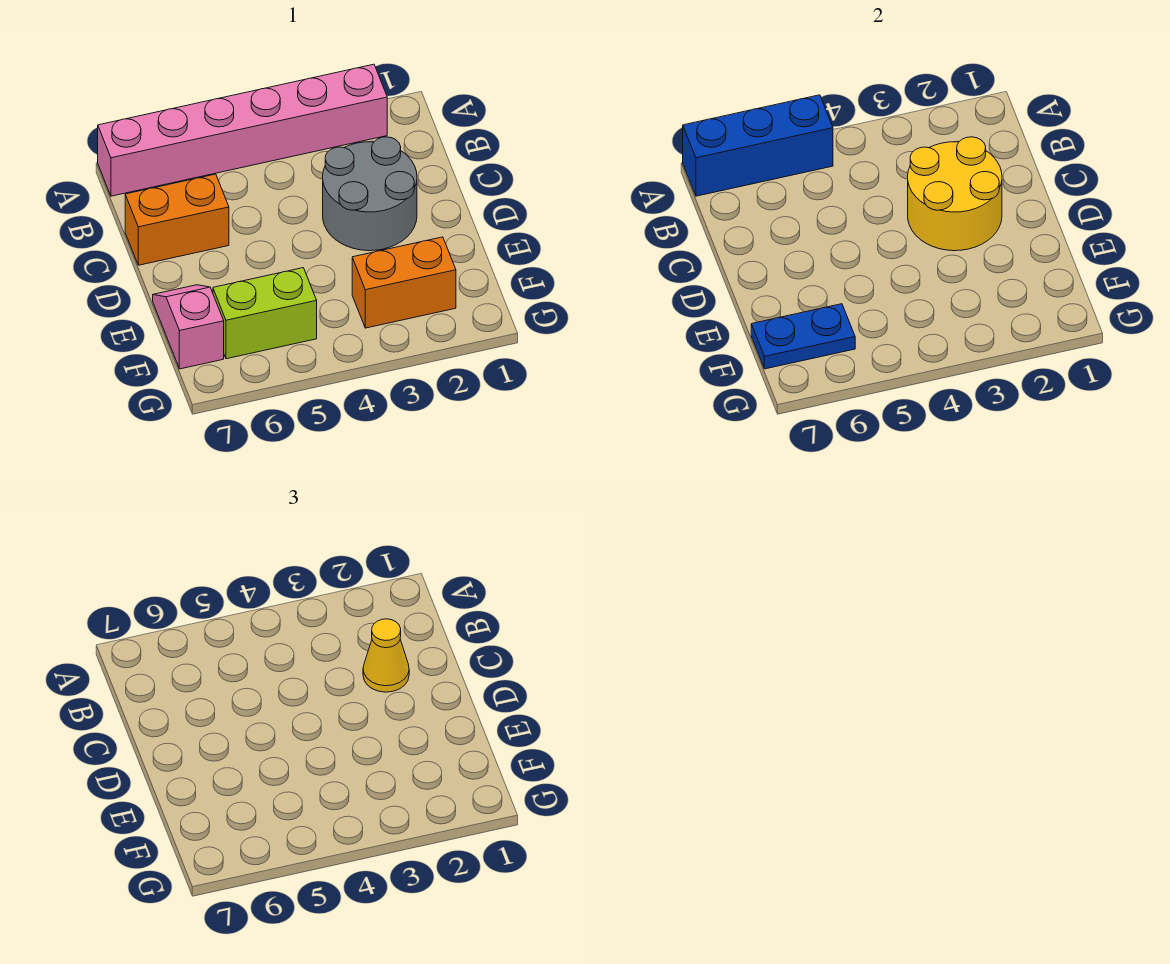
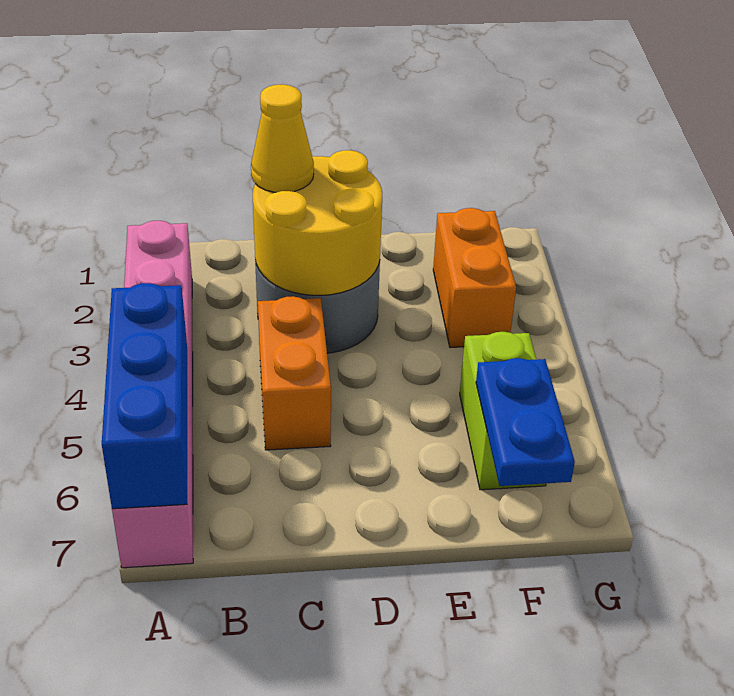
orange brick C6:C7 level 1 -> orange brick C4:C5 level 1
pink slope E7:F7 level 1 top F -> none

